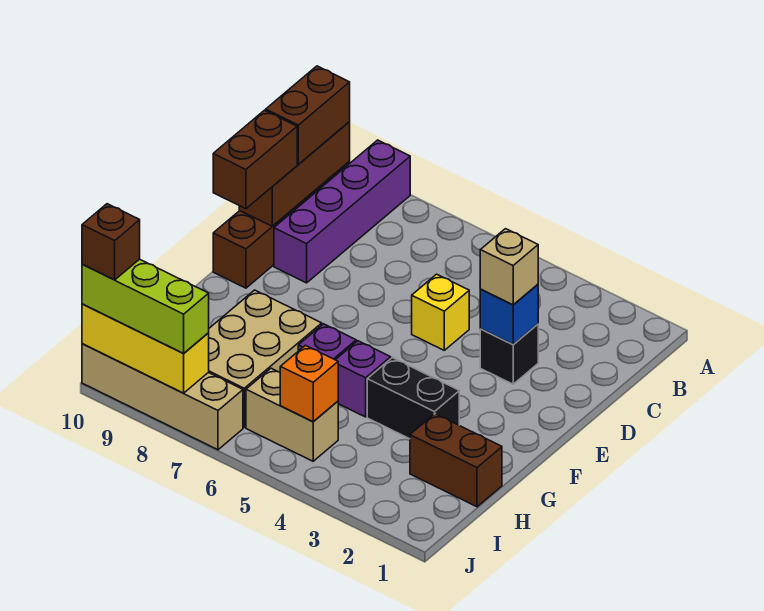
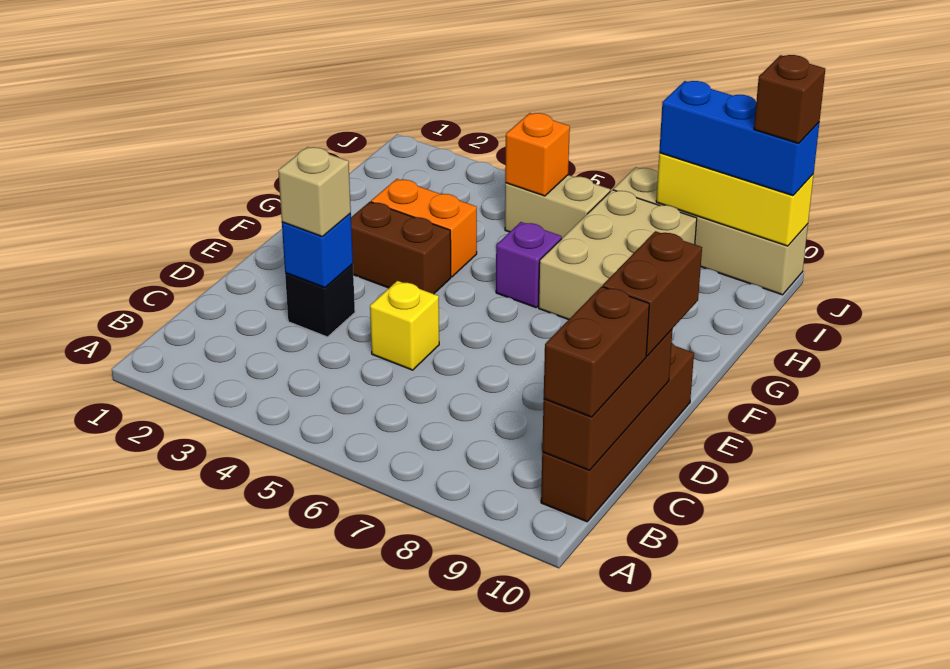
purple brick A9:D9 level 1 -> none
black brick G3:G4 level 1 -> orange brick G3:G4 level 1
purple brick G5 level 1 -> none
brown brick H1:H2 level 1 -> brown brick F3:F4 level 1
lime brick J8:J10 level 3 -> blue brick J8:J10 level 3

